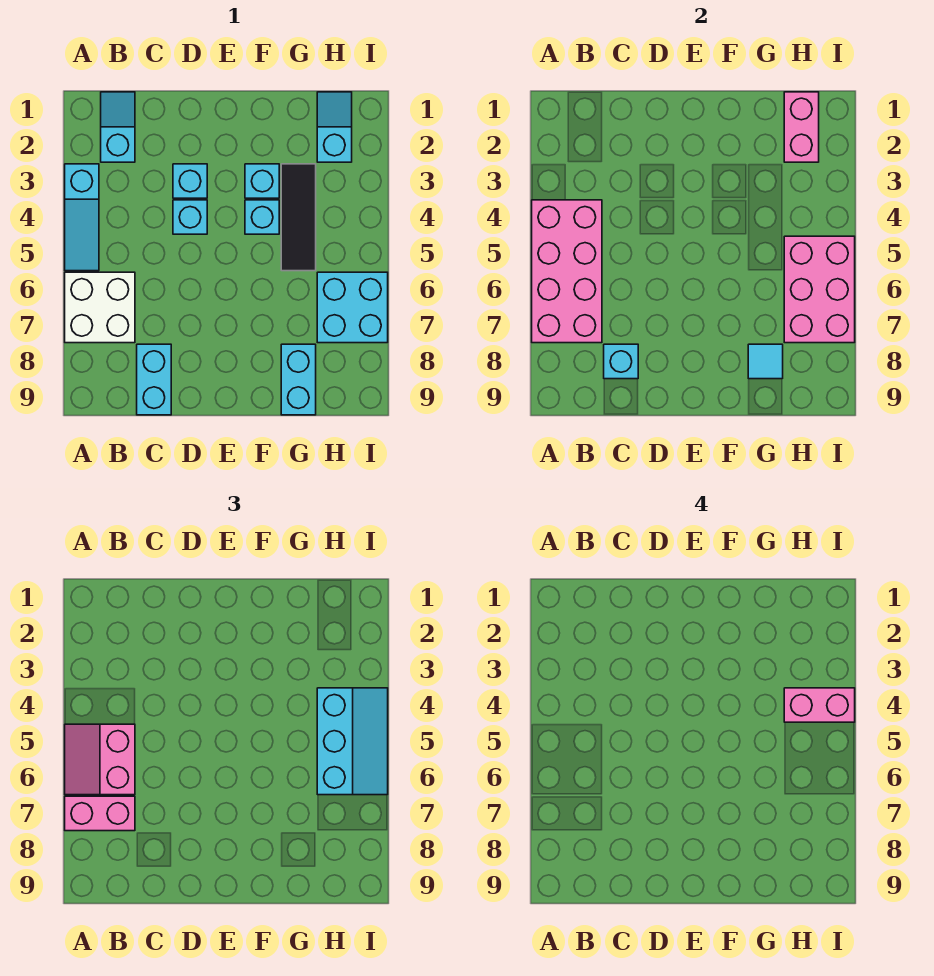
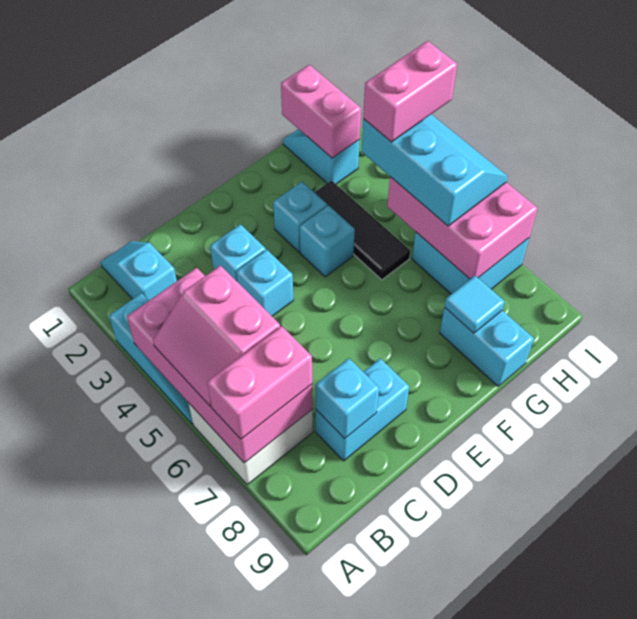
cyan brick C8:C9 level 1 -> cyan brick C8:D8 level 1

